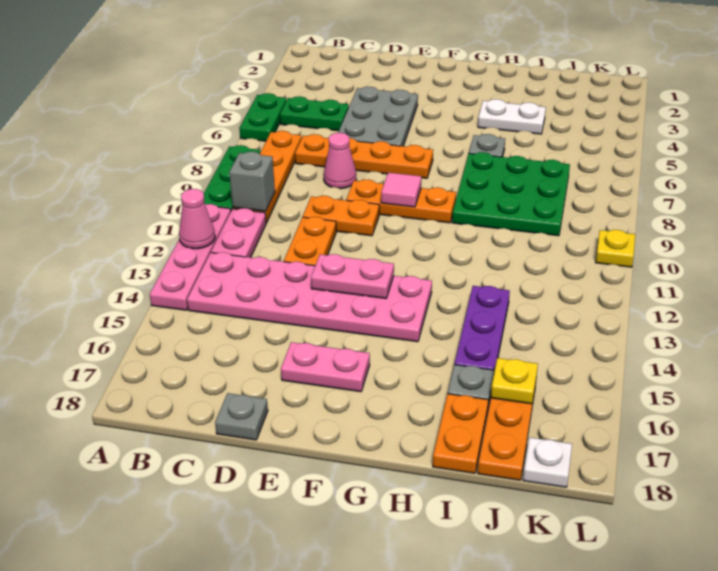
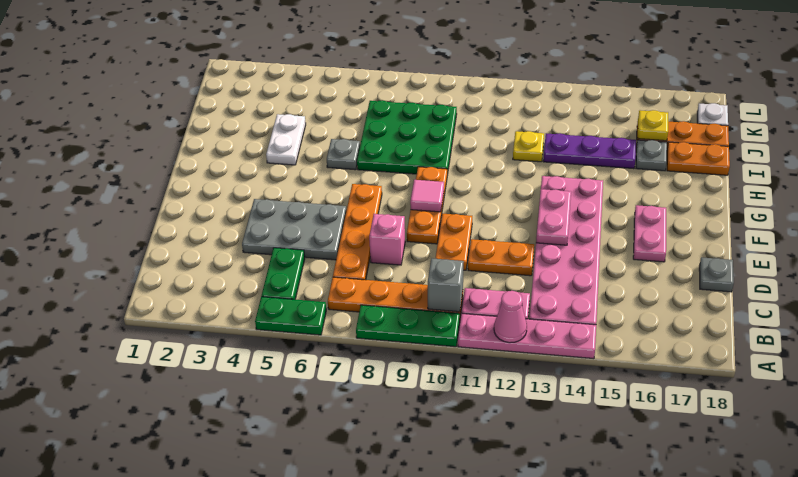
pink cone D8 level 1 -> pink brick D8 level 1
yellow plate L10 level 1 -> yellow plate I12 level 1

